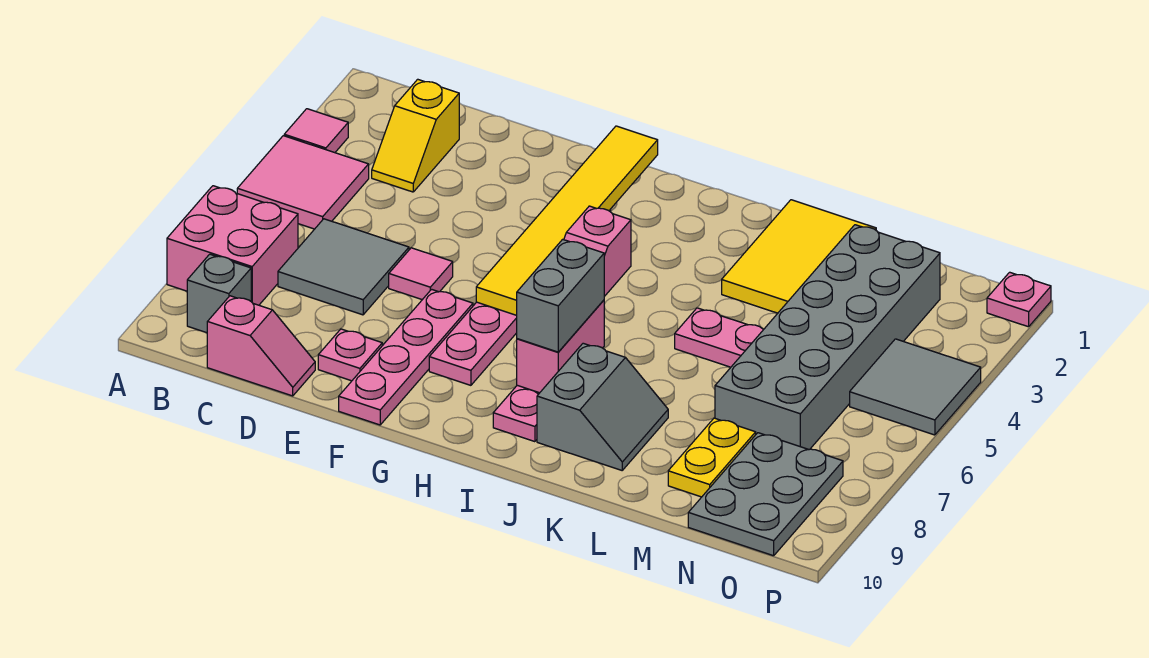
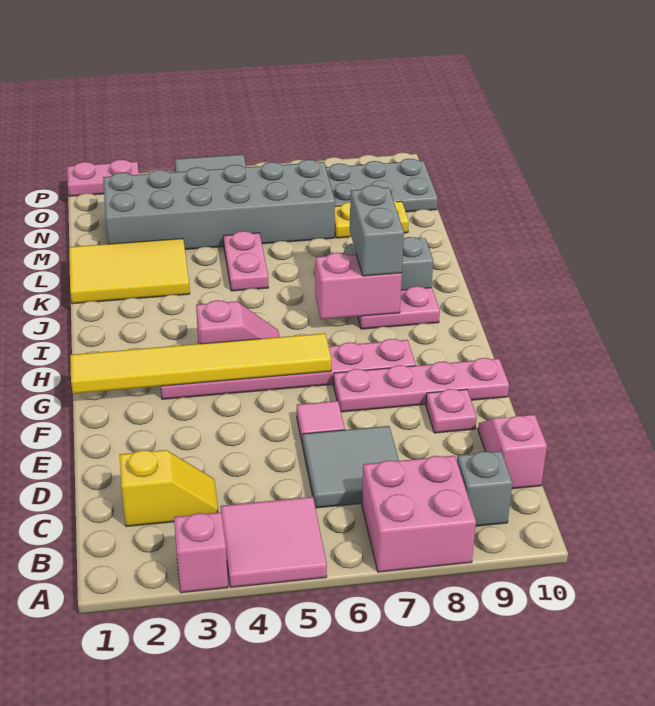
pink tile A3 level 1 -> pink brick A3 level 1
grey brick I7:I8 level 3 -> grey brick I8:J8 level 3
pink plate P1 level 1 -> pink plate P1:P2 level 1

